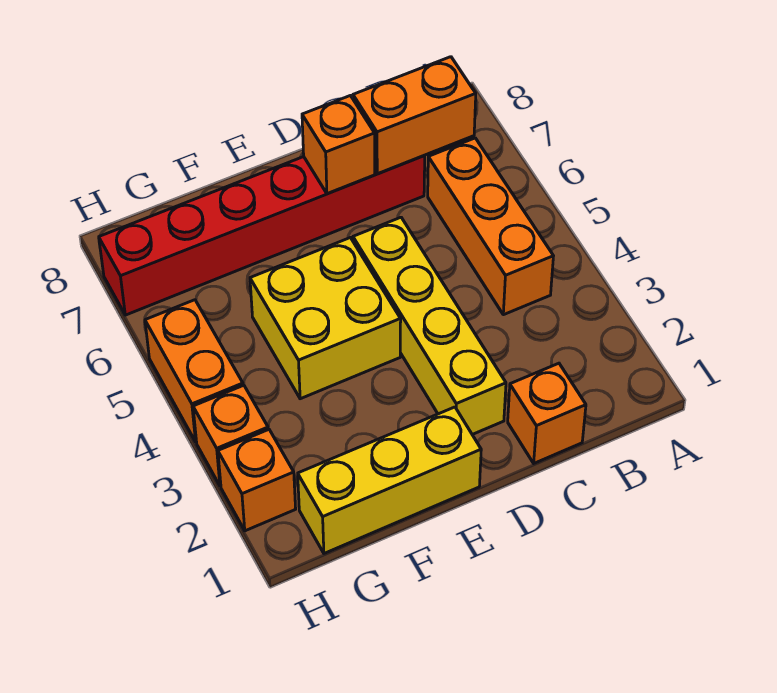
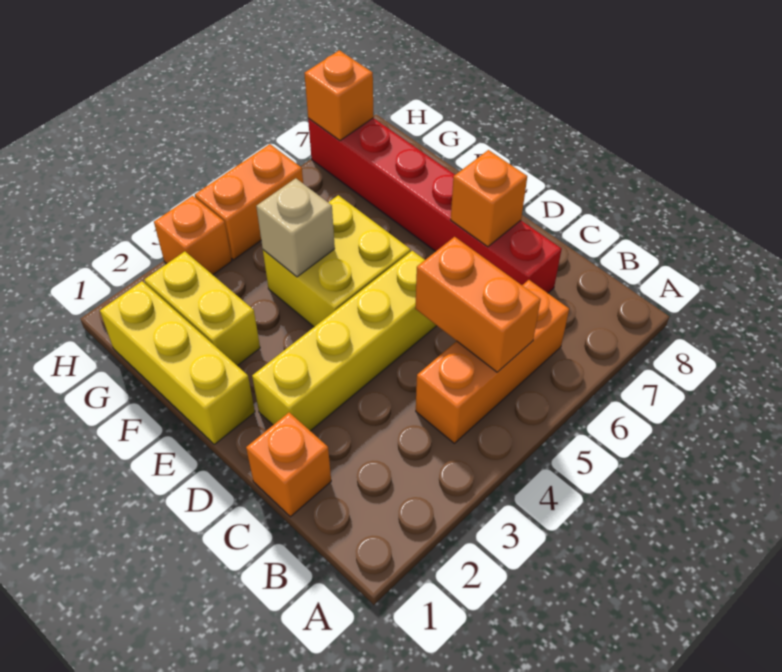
orange brick B7:C7 level 2 -> orange brick B5:C5 level 2
none -> yellow brick F2:G2 level 1
none -> tan brick F4 level 2
orange brick H2 level 1 -> orange brick H7 level 2

